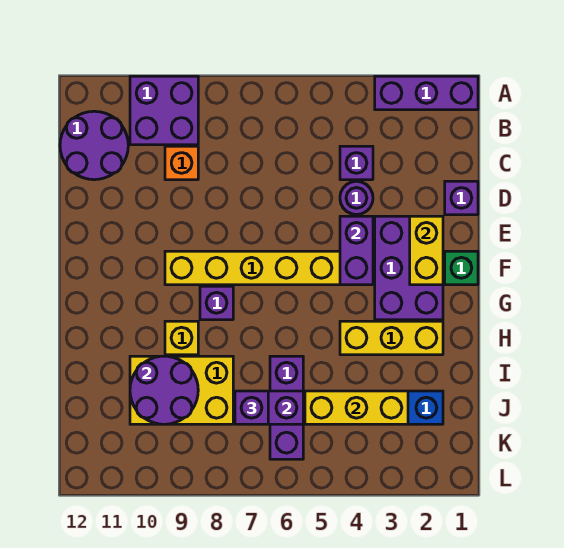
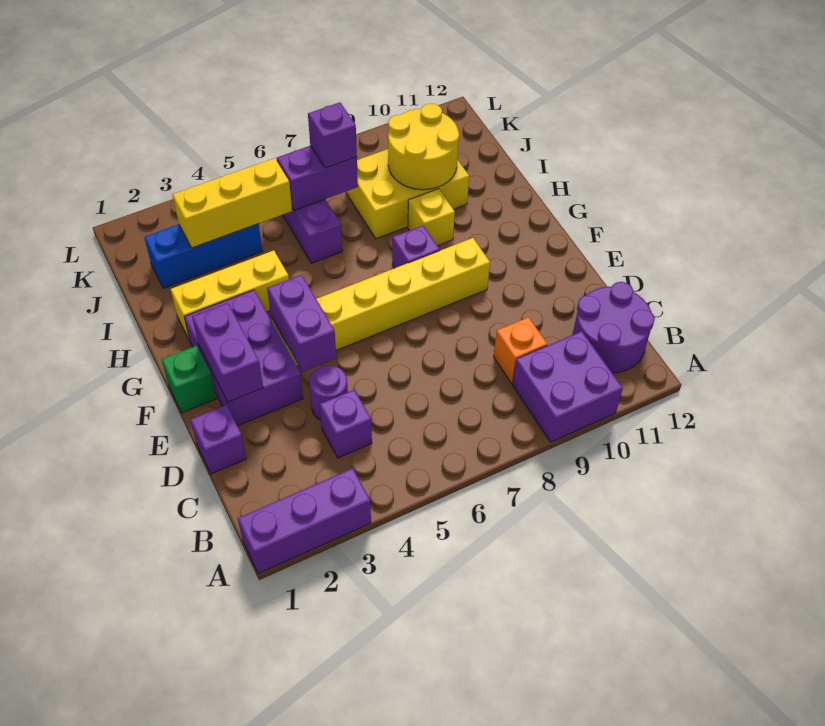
yellow brick E2:F2 level 2 -> purple brick E2:F2 level 2
purple round brick I9:J10 level 2 -> yellow round brick I9:J10 level 2

